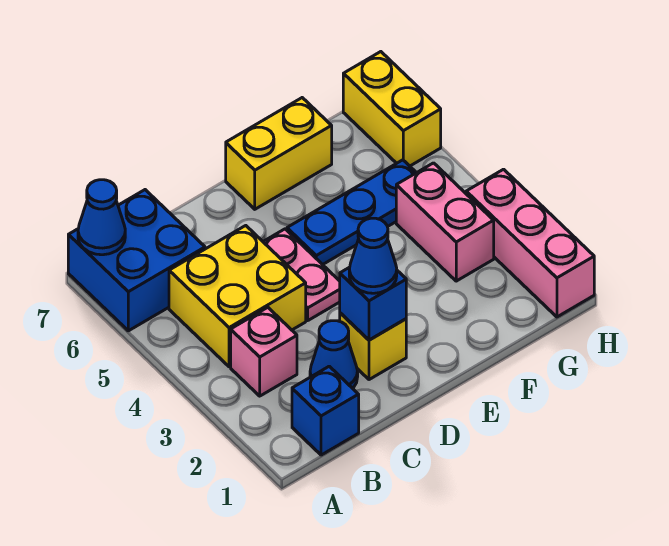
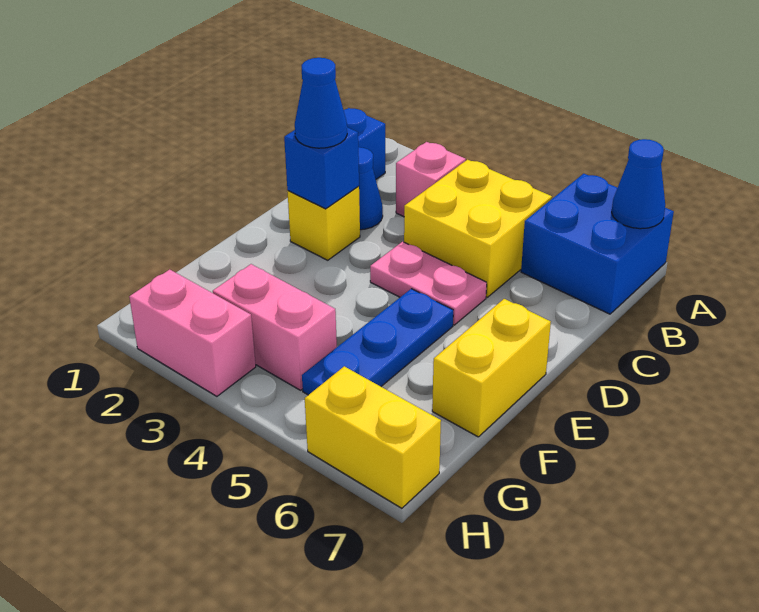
pink brick H1:H3 level 1 -> pink brick H2:H3 level 1

